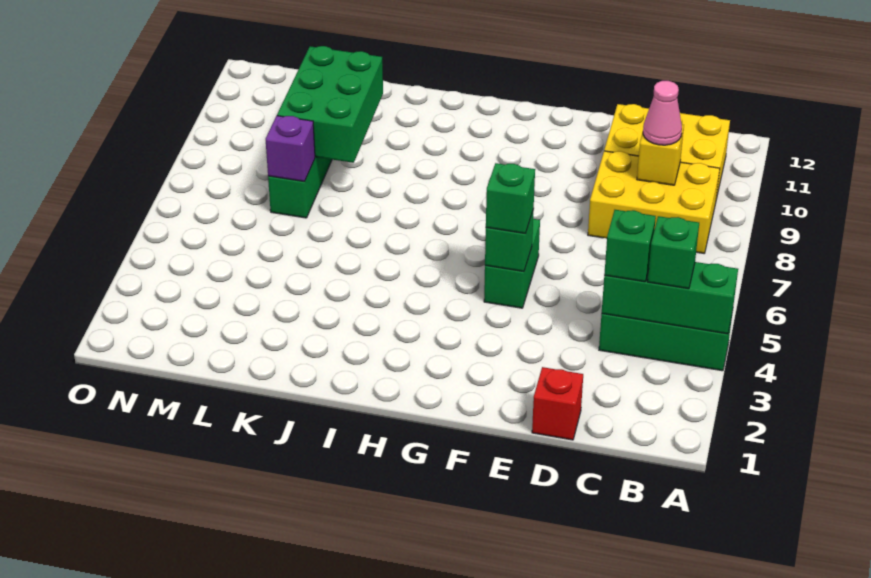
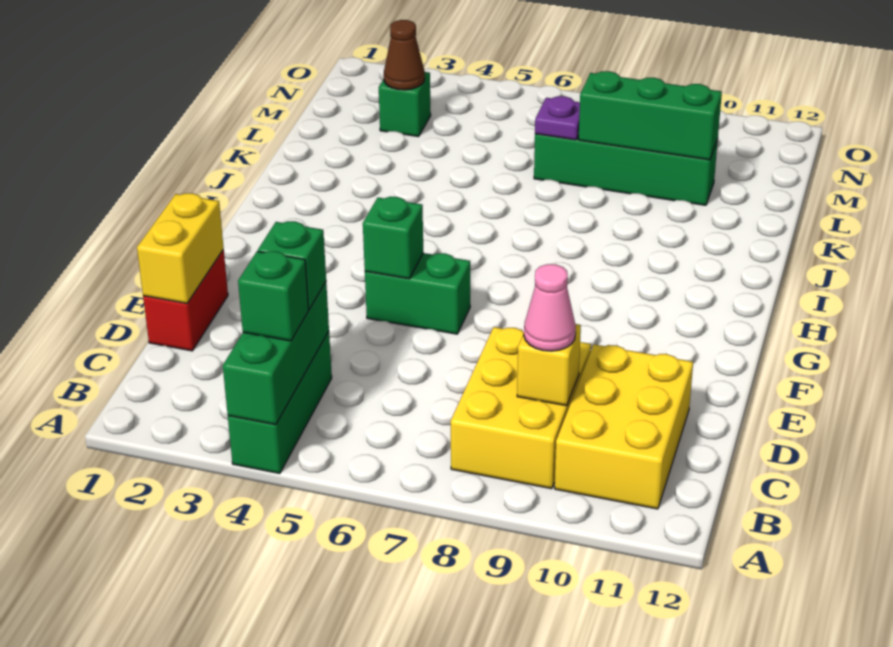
red brick D1 level 1 -> red brick D1:E1 level 1
none -> yellow brick D1:E1 level 2
green brick F5 level 3 -> green brick M3 level 1
green brick K8:L10 level 2 -> green brick L8:L10 level 2
purple brick L7 level 2 -> purple plate L7 level 2
none -> brown cone M3 level 2

